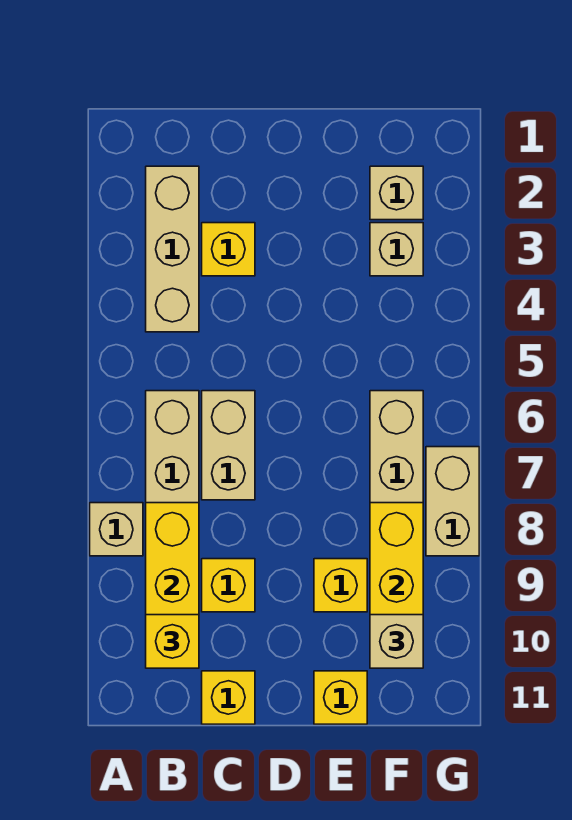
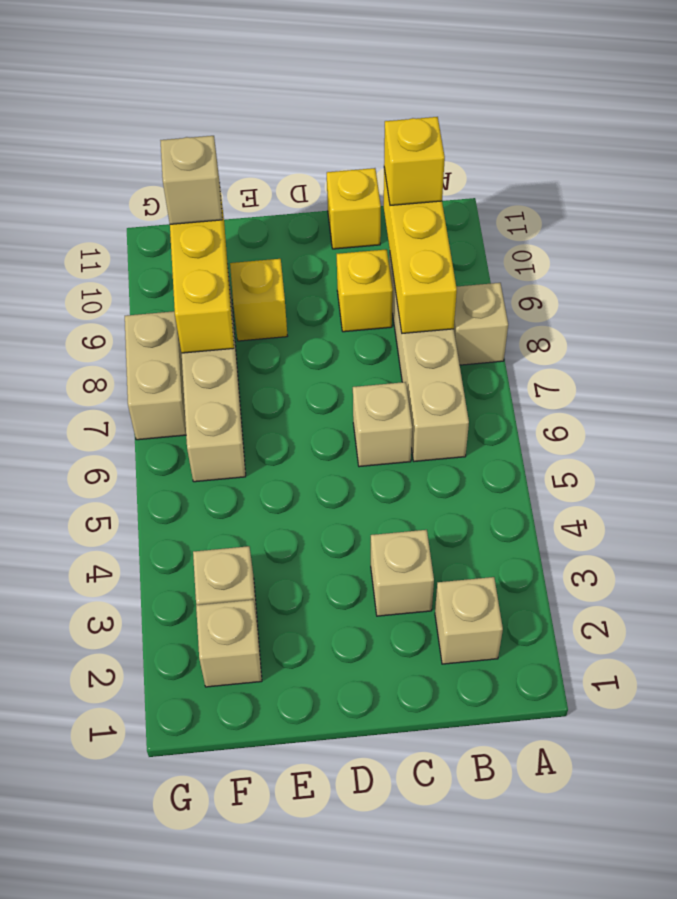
tan brick B2:B4 level 1 -> tan brick B2 level 1
yellow brick C3 level 1 -> tan brick C3 level 1
tan brick C6:C7 level 1 -> tan brick C6 level 1
yellow brick E11 level 1 -> none

